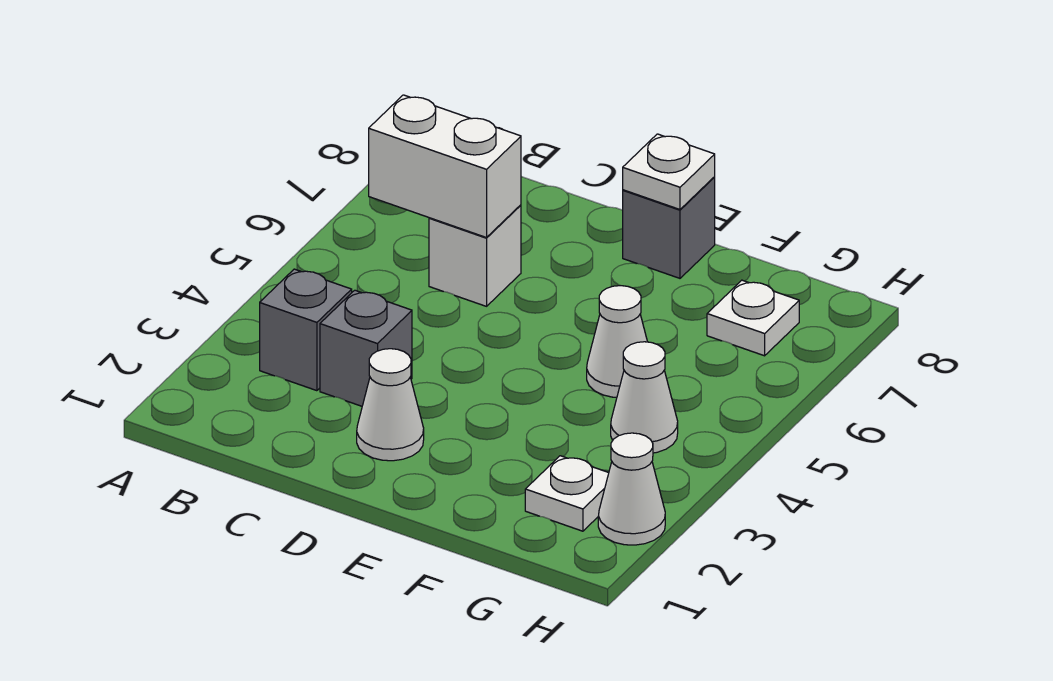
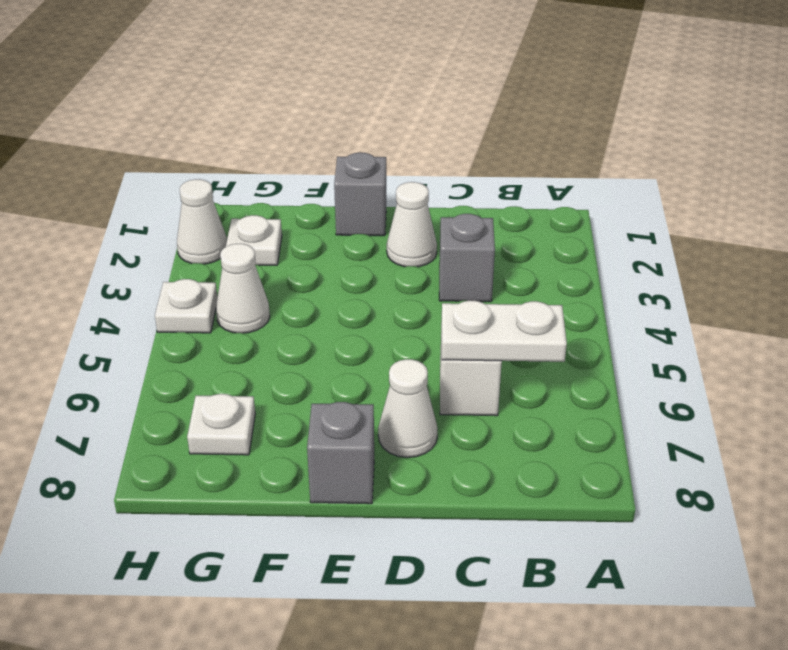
grey brick B3 level 1 -> grey brick E1 level 1
white brick B6:C6 level 2 -> white plate B6:C6 level 2
white plate E8 level 2 -> white plate H4 level 1
white cone F5 level 1 -> white cone D7 level 1

